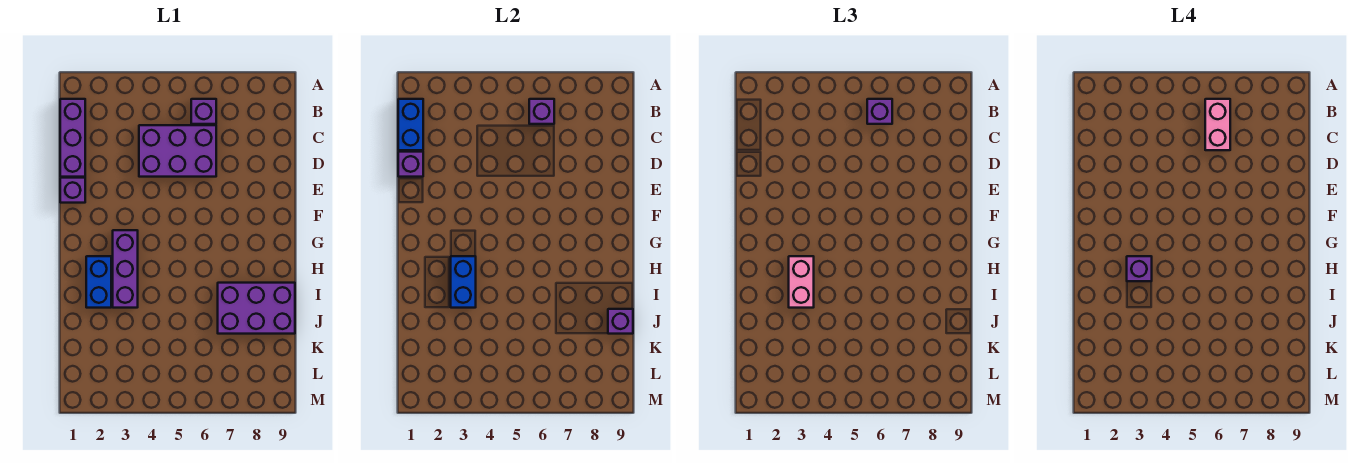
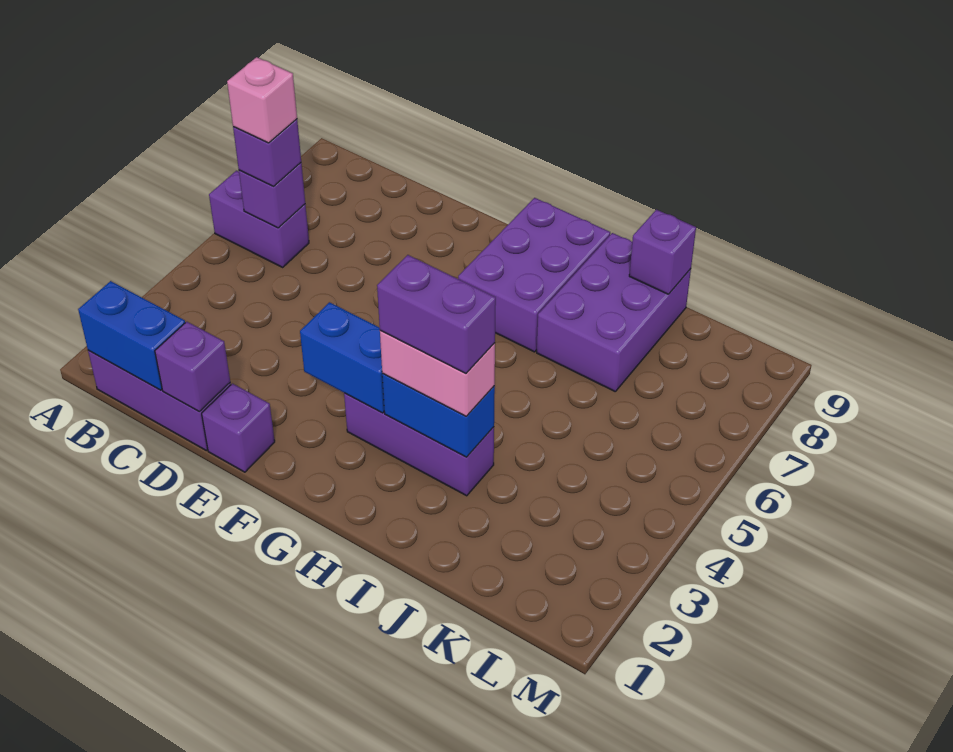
purple brick B6 level 1 -> purple brick A6:B6 level 1
pink brick B6:C6 level 4 -> pink brick B6 level 4
purple brick C4:D6 level 1 -> purple brick G7:H9 level 1
blue brick H2:I2 level 1 -> blue brick F3:G3 level 2
purple brick H3 level 4 -> purple brick H3:I3 level 4

